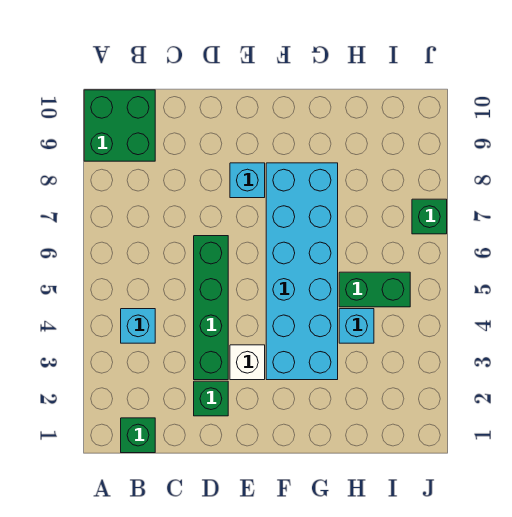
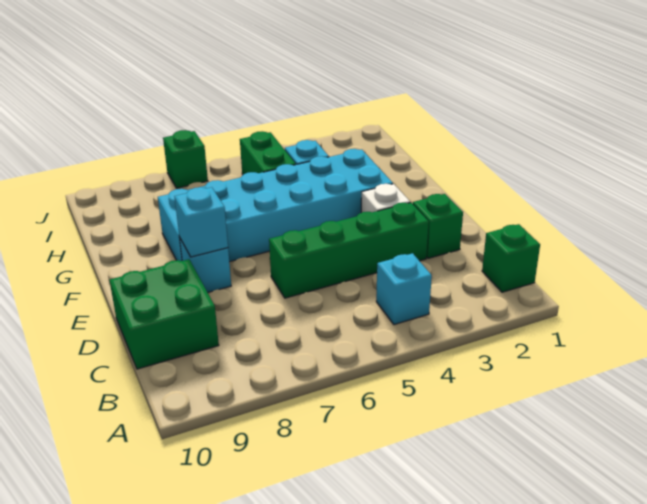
green brick A9:B10 level 1 -> green brick C9:D10 level 1
none -> cyan brick E8 level 2

